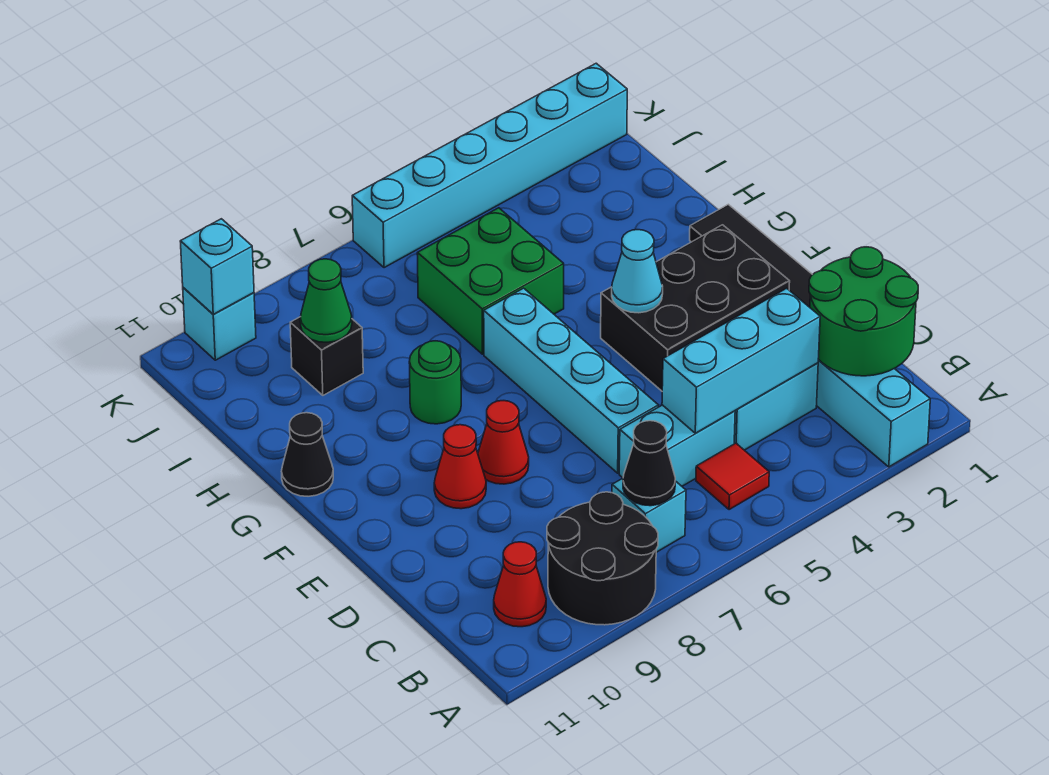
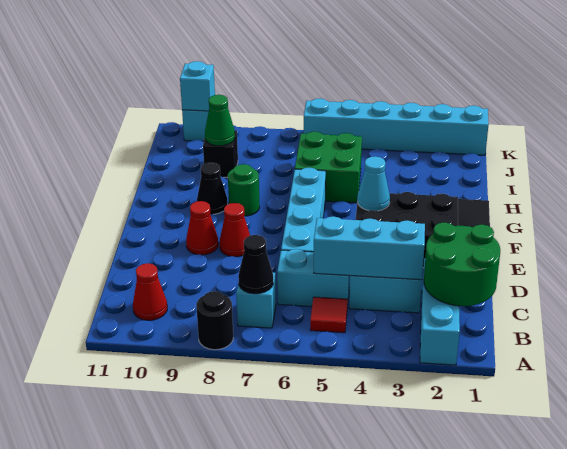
black round brick A8:B9 level 1 -> black round brick A8 level 1
black cone G11 level 1 -> black cone G9 level 1

